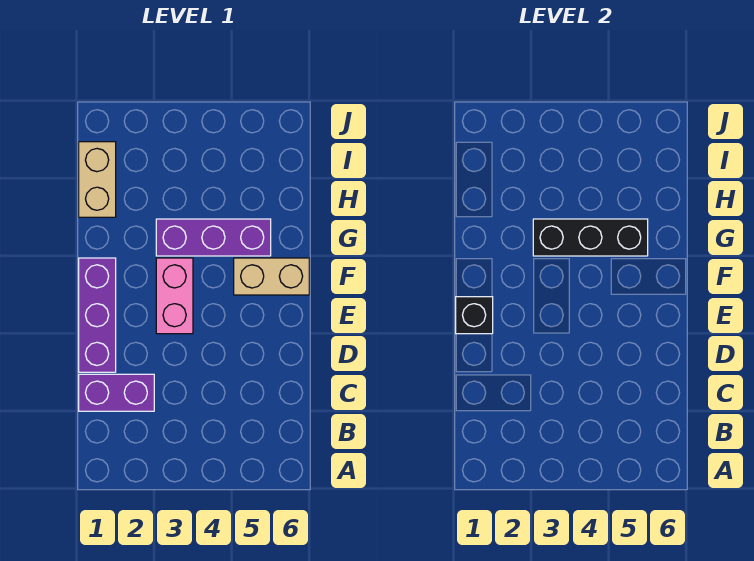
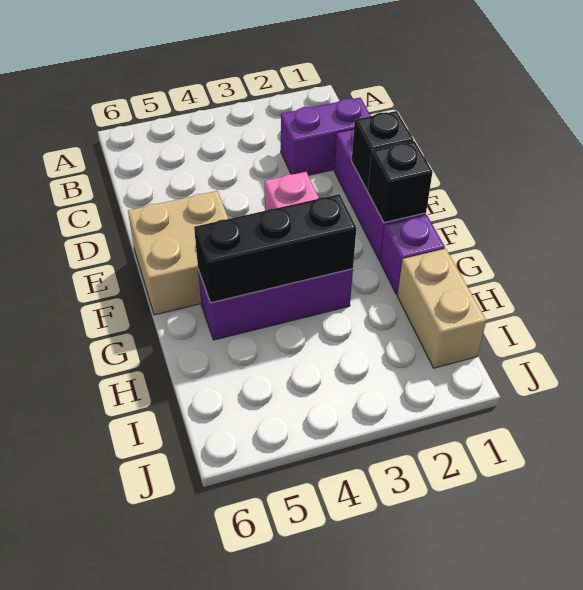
none -> black brick F1 level 2
tan brick F5:F6 level 1 -> tan brick E5:F6 level 1
none -> purple brick G1 level 1

